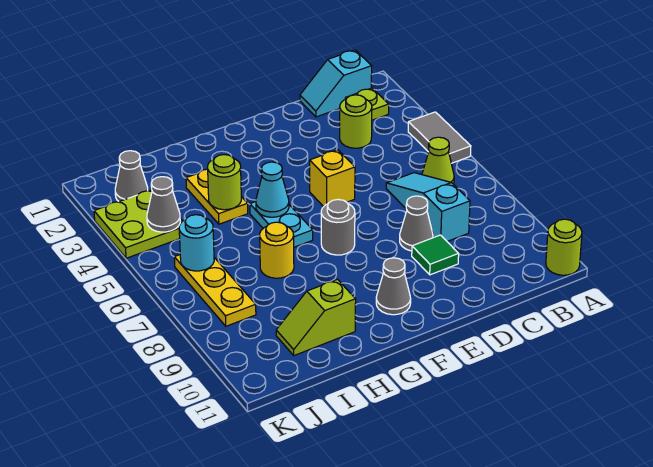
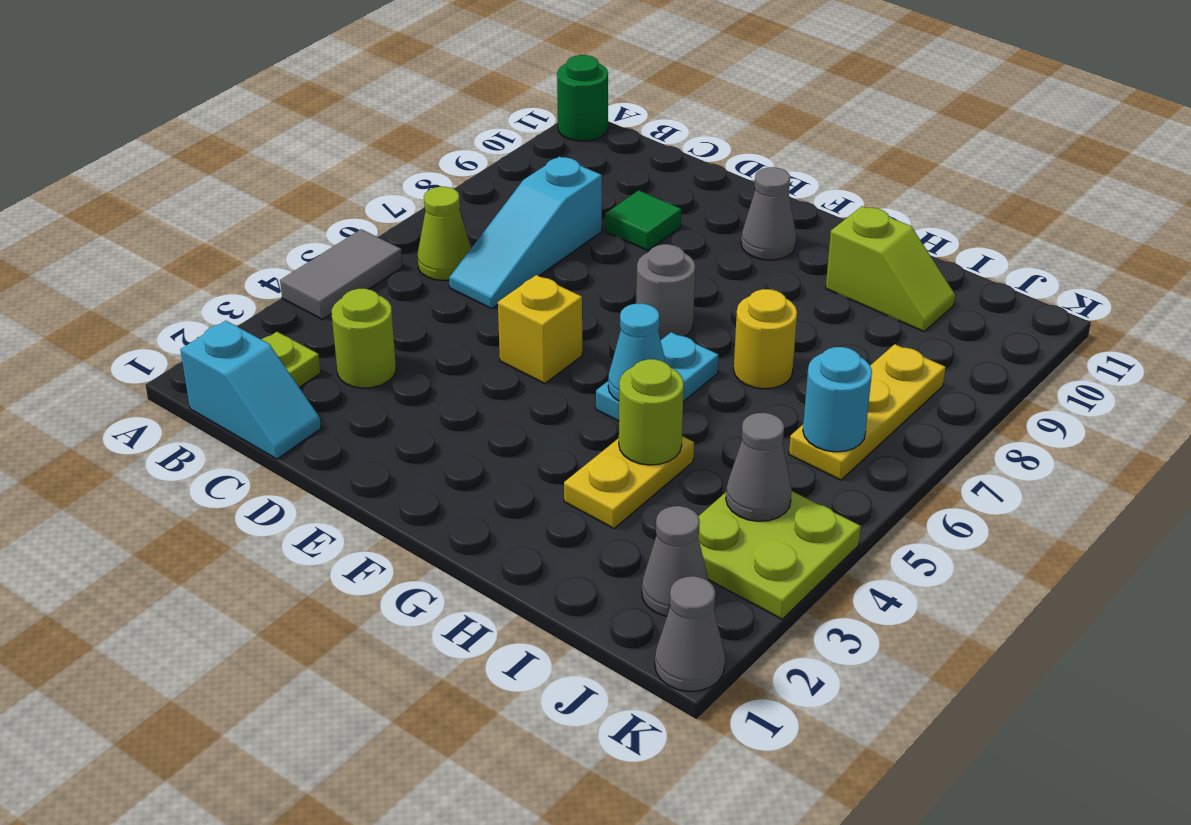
lime round brick A11 level 1 -> green round brick A11 level 1
grey cone D8 level 1 -> grey cone K1 level 1

